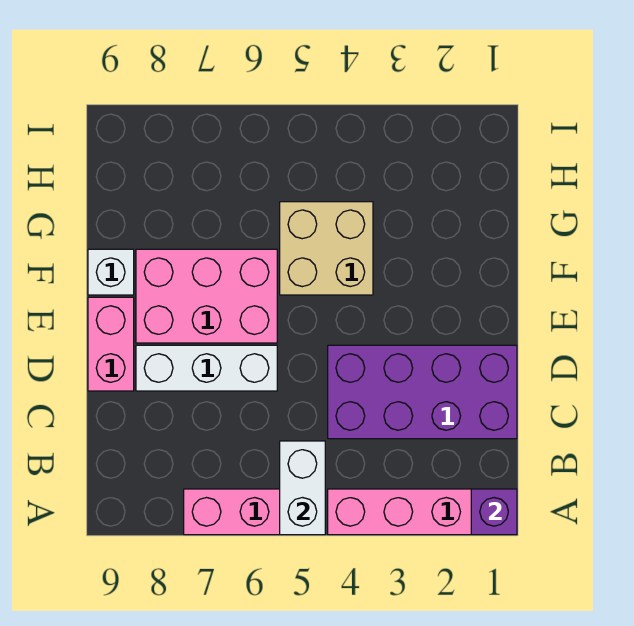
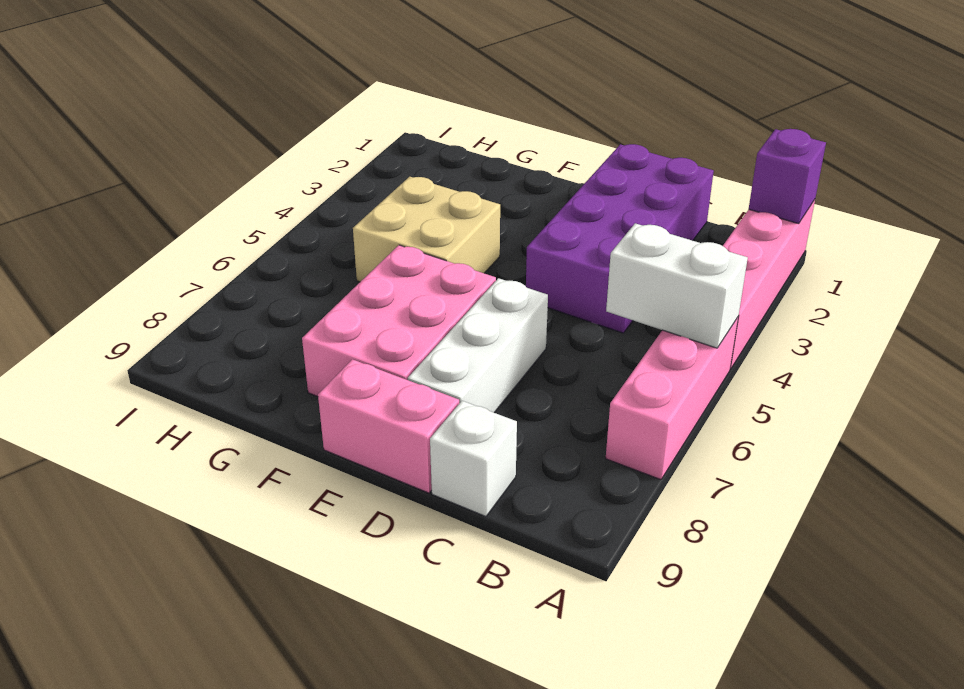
white brick F9 level 1 -> white brick C9 level 1

